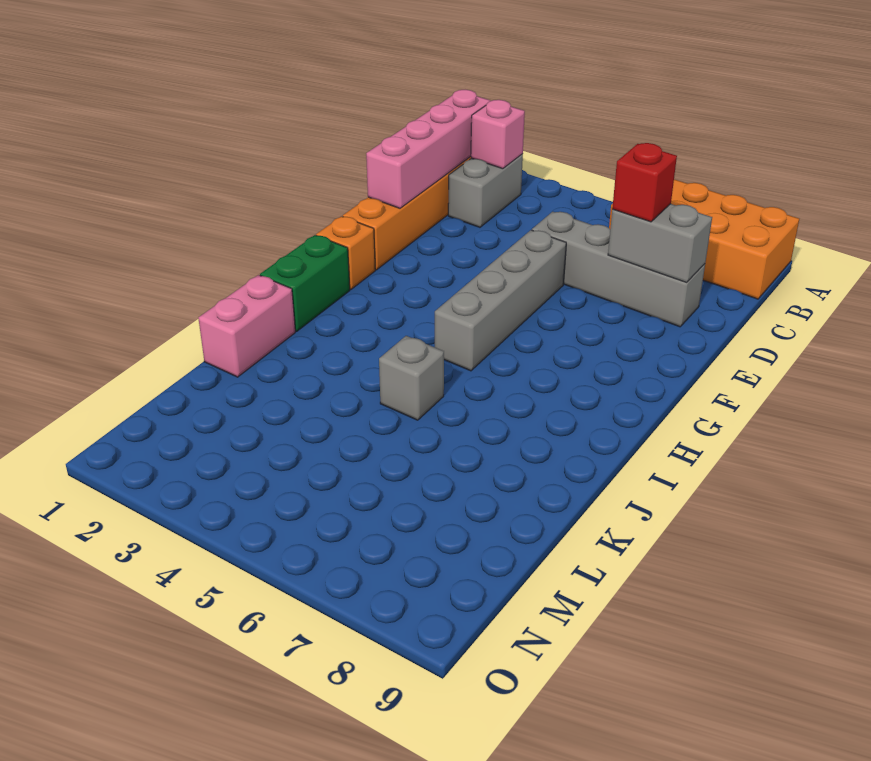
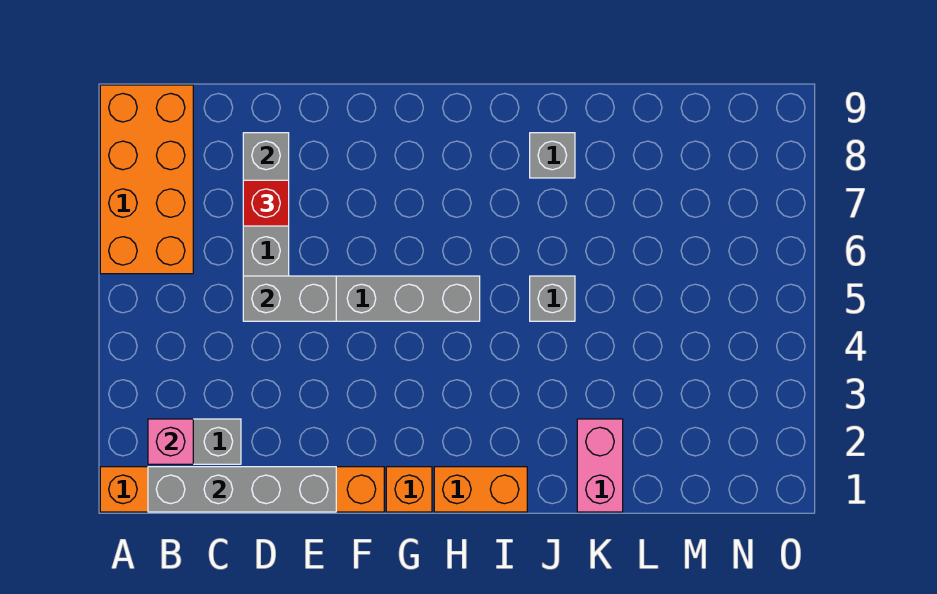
pink brick B1:E1 level 2 -> grey brick B1:E1 level 2
none -> grey brick D5:E5 level 2
green brick H1:I1 level 1 -> orange brick H1:I1 level 1
pink brick J1:K1 level 1 -> pink brick K1:K2 level 1
none -> grey brick J8 level 1

